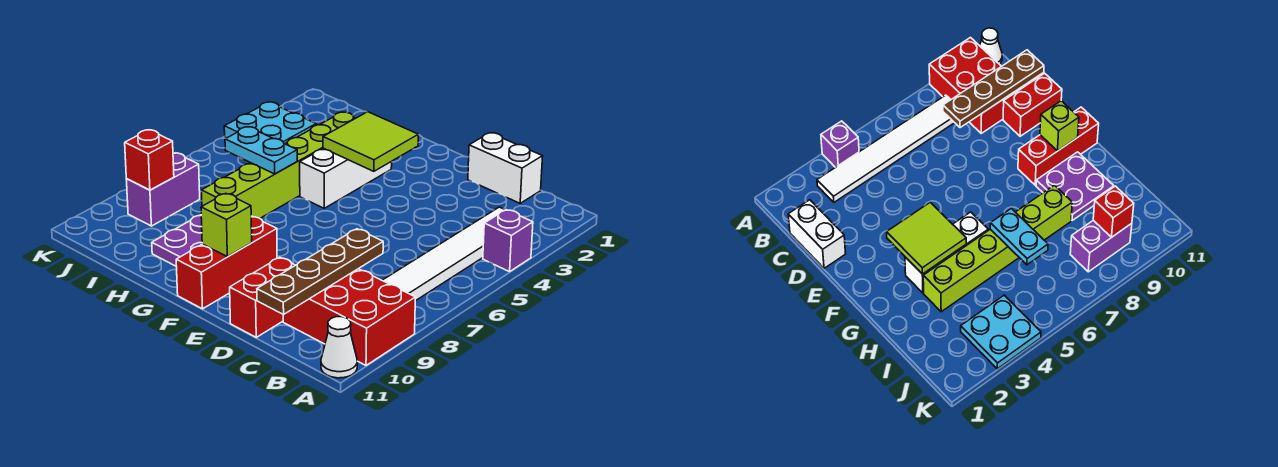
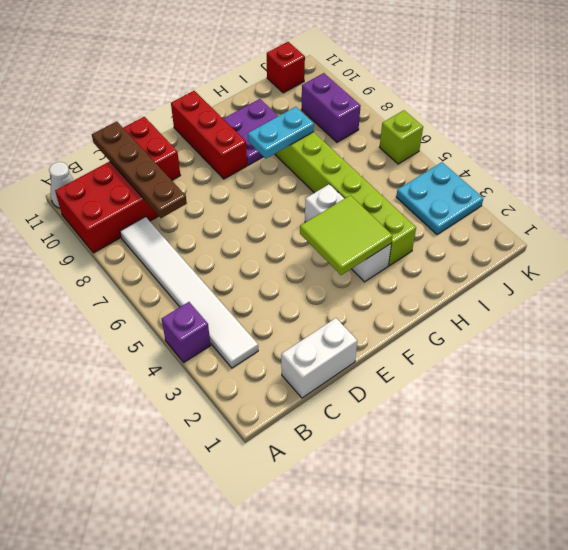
lime brick F10 level 2 -> lime brick K6 level 1
cyan plate H6:I6 level 2 -> cyan plate G8:H8 level 2
red brick J9 level 2 -> red brick J11 level 1

